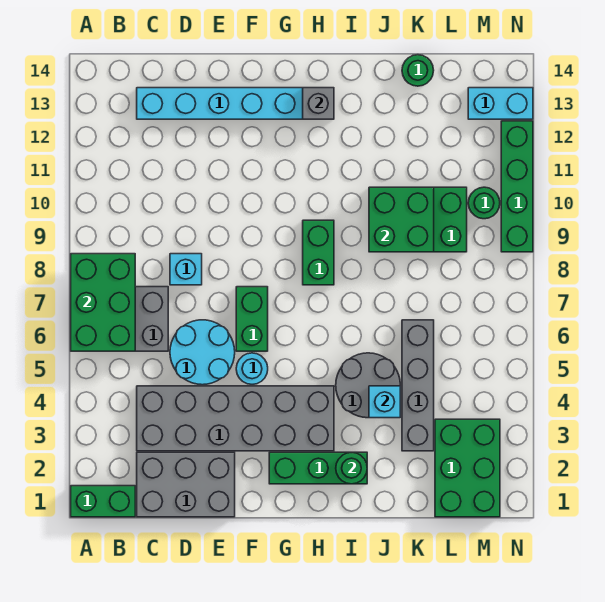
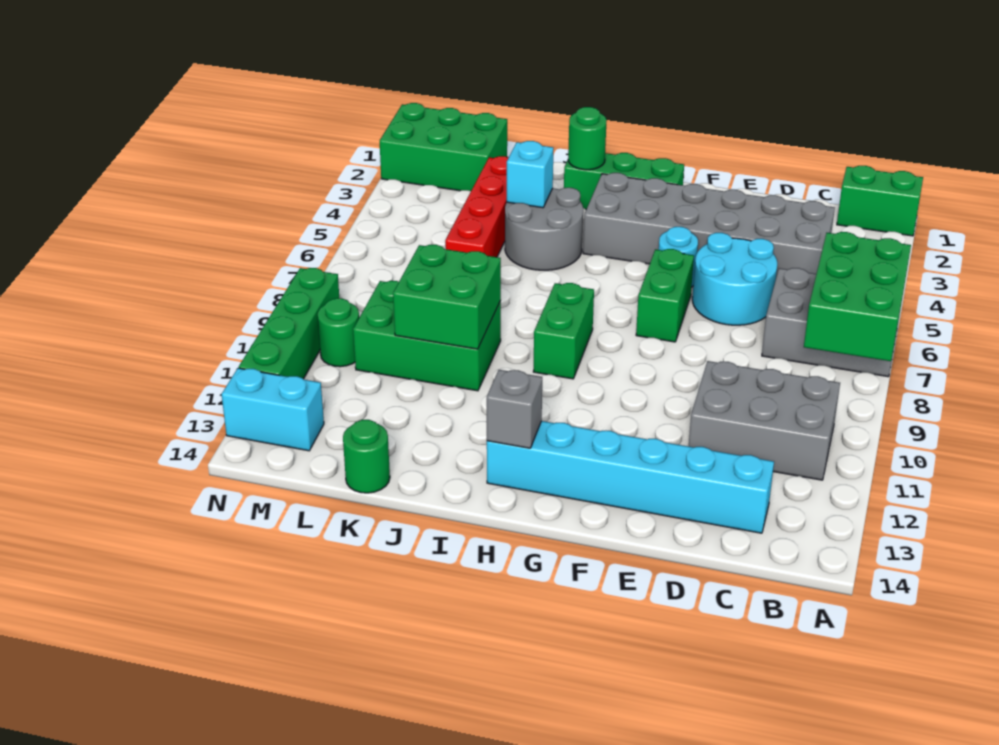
grey brick C1:E2 level 1 -> grey brick B10:D11 level 1
cyan brick D8 level 1 -> none
grey brick K3:K6 level 1 -> red brick K3:K6 level 1
green brick L1:M3 level 1 -> green brick L1:N2 level 1

